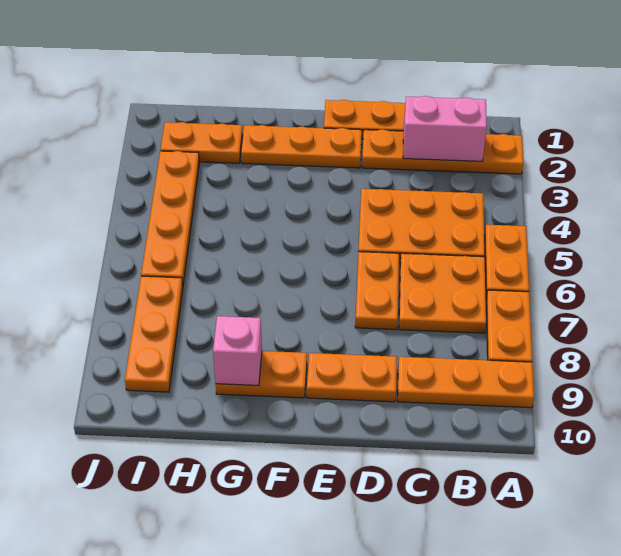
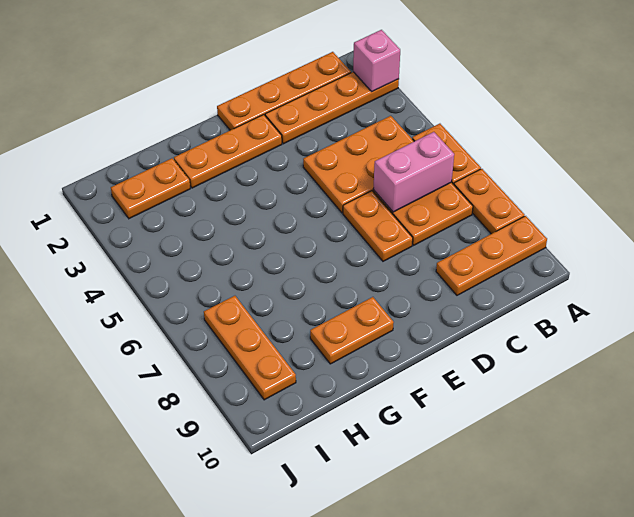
pink brick B2:C2 level 2 -> pink brick B6:C6 level 2
orange plate D9:E9 level 1 -> none
pink brick G9 level 2 -> pink brick A2 level 2
orange plate I3:I6 level 1 -> none

